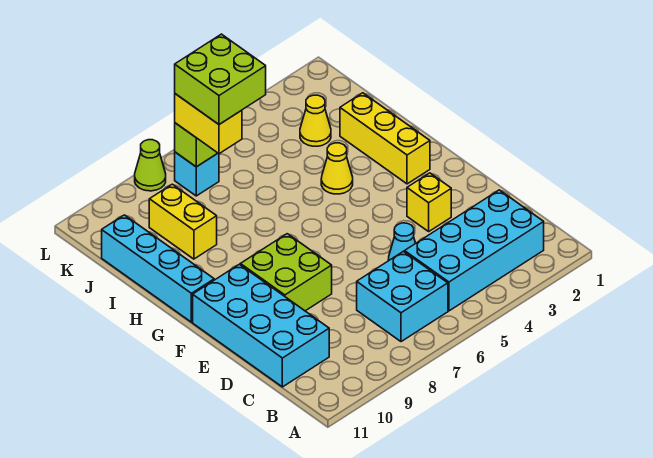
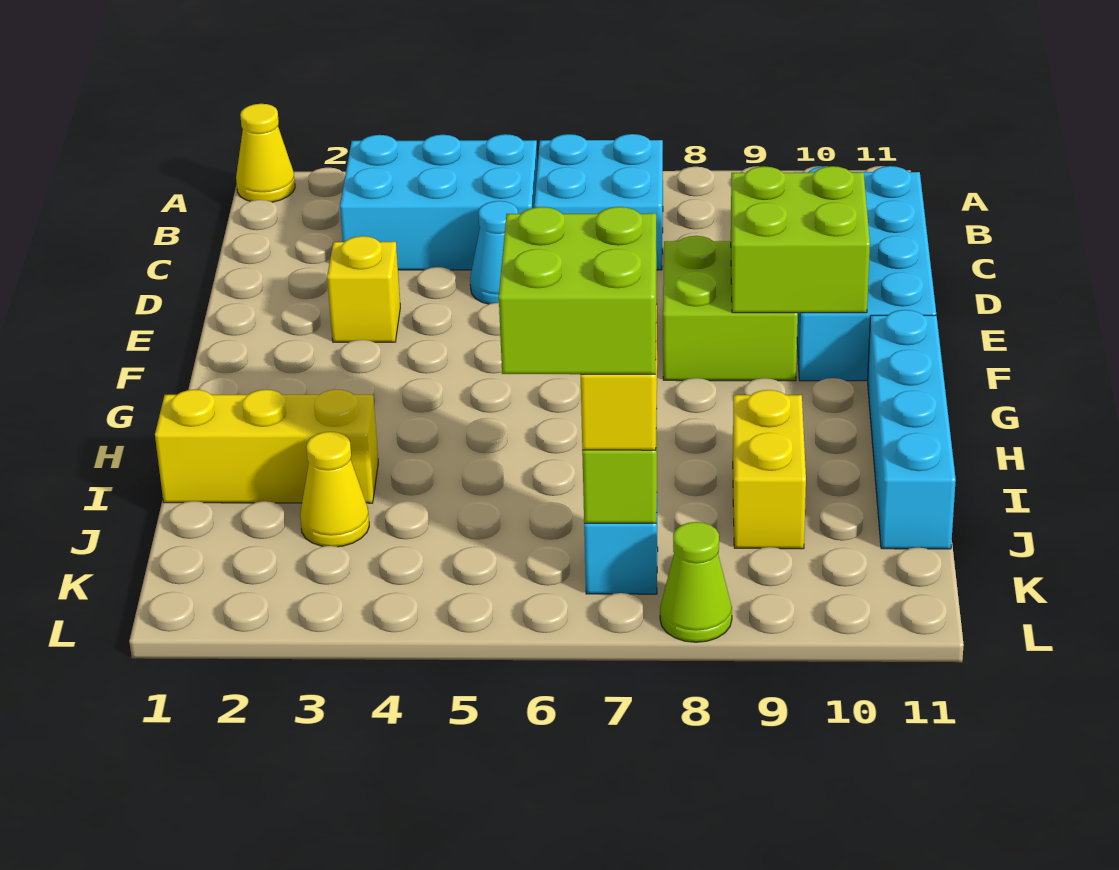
cyan brick B2:C5 level 1 -> cyan brick B3:C5 level 1
none -> lime brick E9:F10 level 2
yellow brick G2:I2 level 1 -> yellow brick I1:I3 level 1
yellow cone H4 level 1 -> yellow cone A1 level 1

